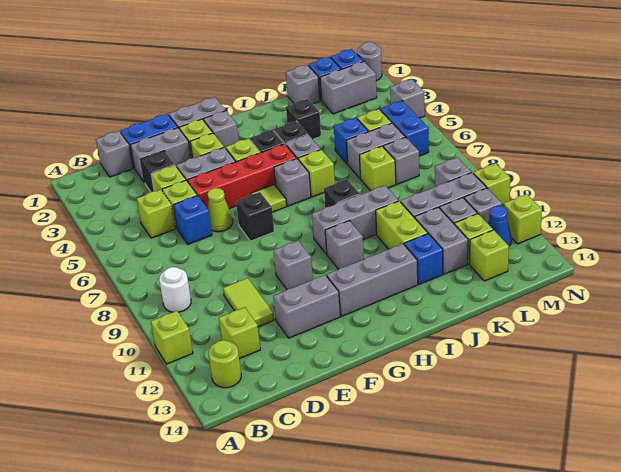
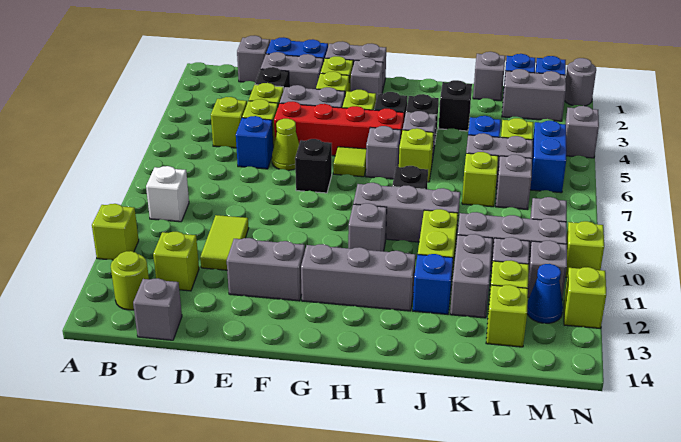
white round brick B9 level 1 -> white brick B9 level 1
grey brick F10 level 1 -> grey brick C14 level 1

